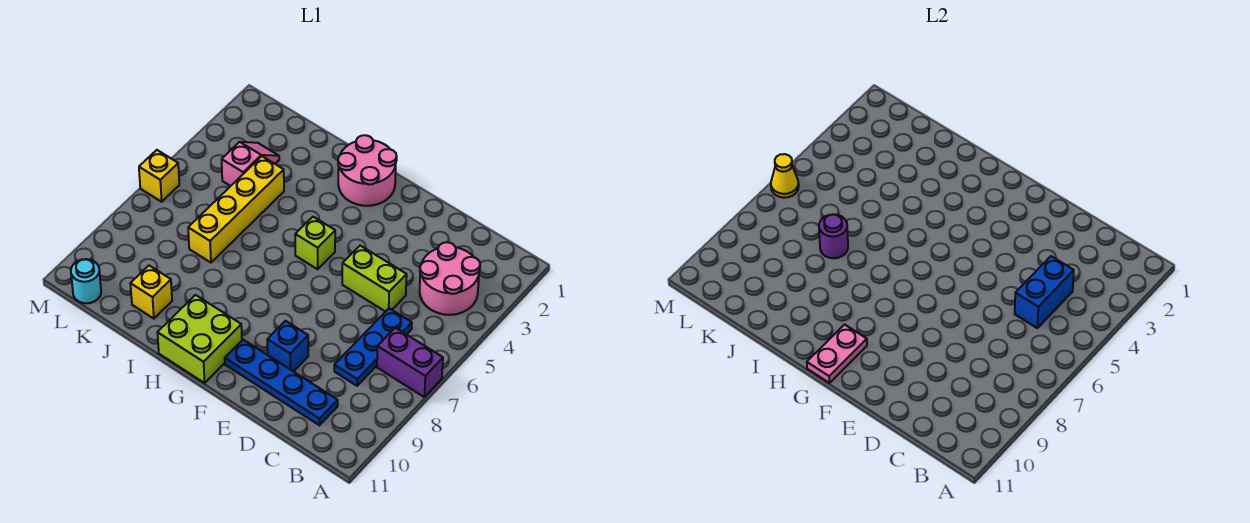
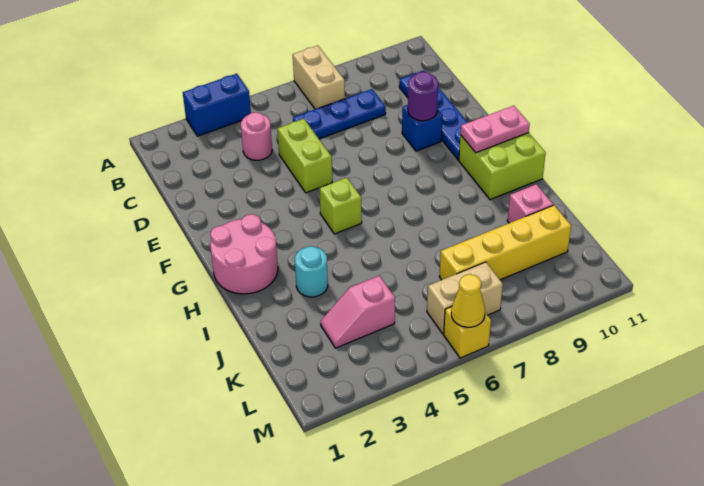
purple brick A7:B7 level 1 -> tan brick A7:B7 level 1
pink round brick B3:C4 level 1 -> pink round brick C4 level 1
blue brick C4:C5 level 2 -> blue brick A3:A4 level 1
yellow brick J4:J7 level 1 -> yellow brick K7:K10 level 1
purple round brick J7 level 2 -> purple round brick E9 level 2
yellow brick J10 level 1 -> pink brick J10 level 1
none -> tan brick L6:L7 level 1
cyan round brick L11 level 1 -> cyan round brick I3 level 1

